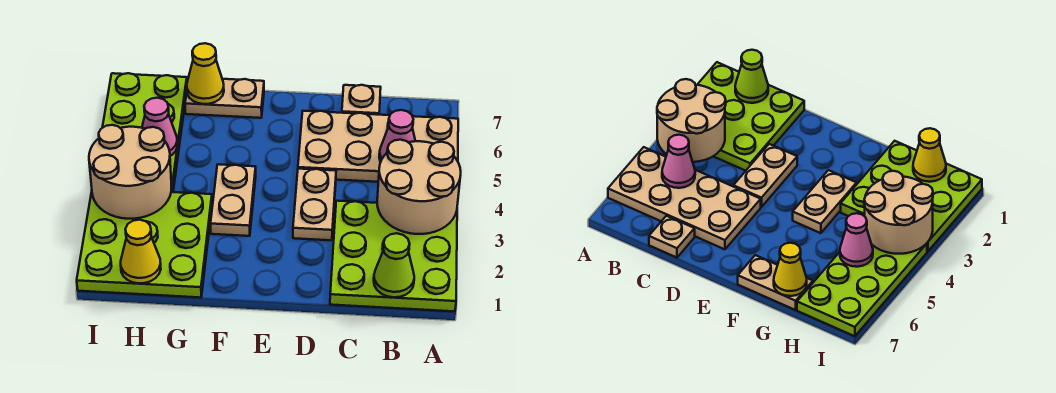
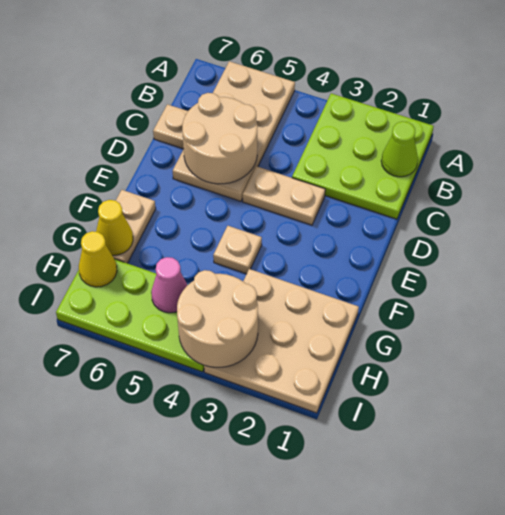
tan round brick A3:B4 level 2 -> tan round brick C5:D6 level 2
pink cone B5 level 2 -> none
tan plate F3:F4 level 1 -> tan plate F4 level 1
lime plate G1:I3 level 1 -> tan plate G1:I3 level 1
yellow cone H1 level 2 -> yellow cone H7 level 2

